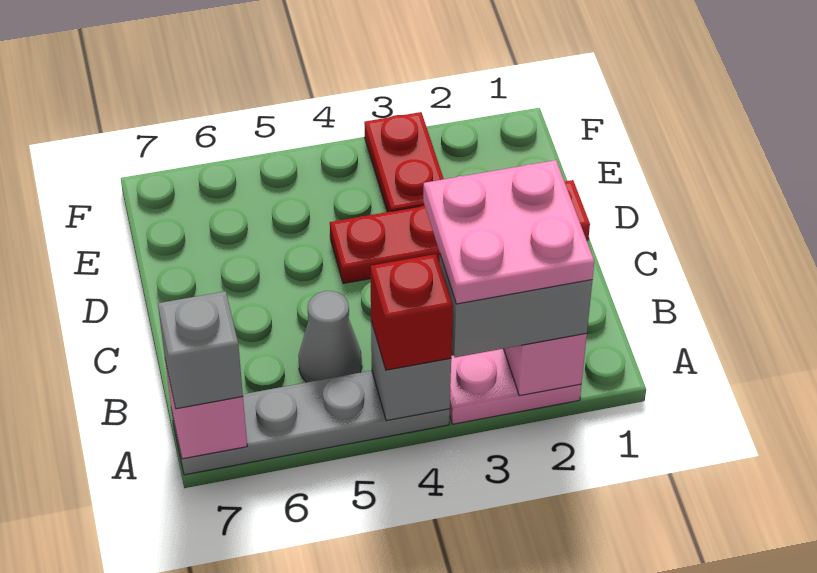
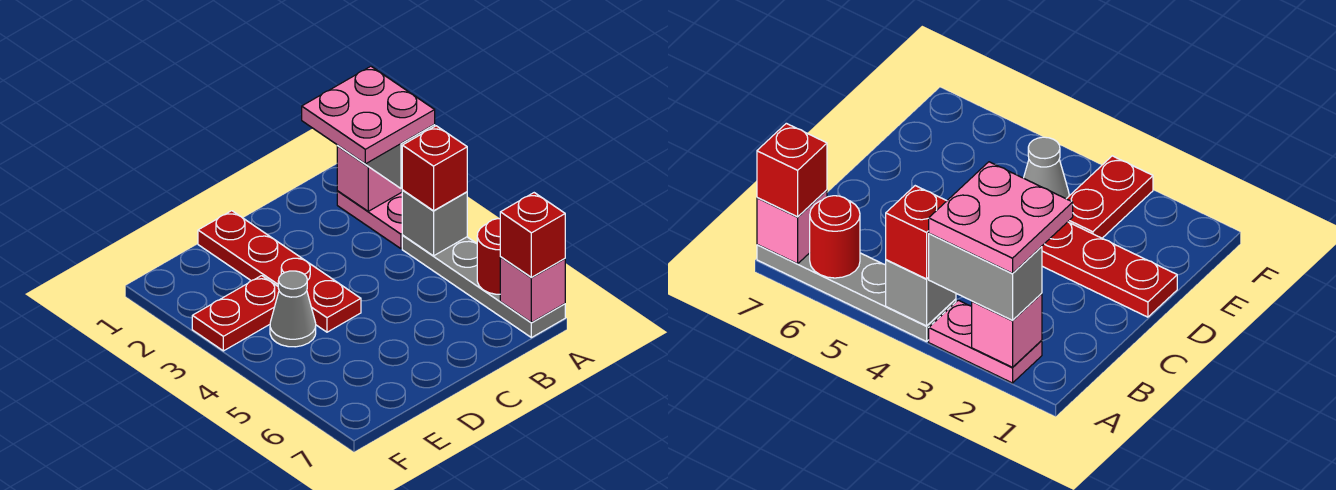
none -> red round brick A6 level 2
grey brick A7 level 3 -> red brick A7 level 3
grey cone B5 level 1 -> grey cone E4 level 1

